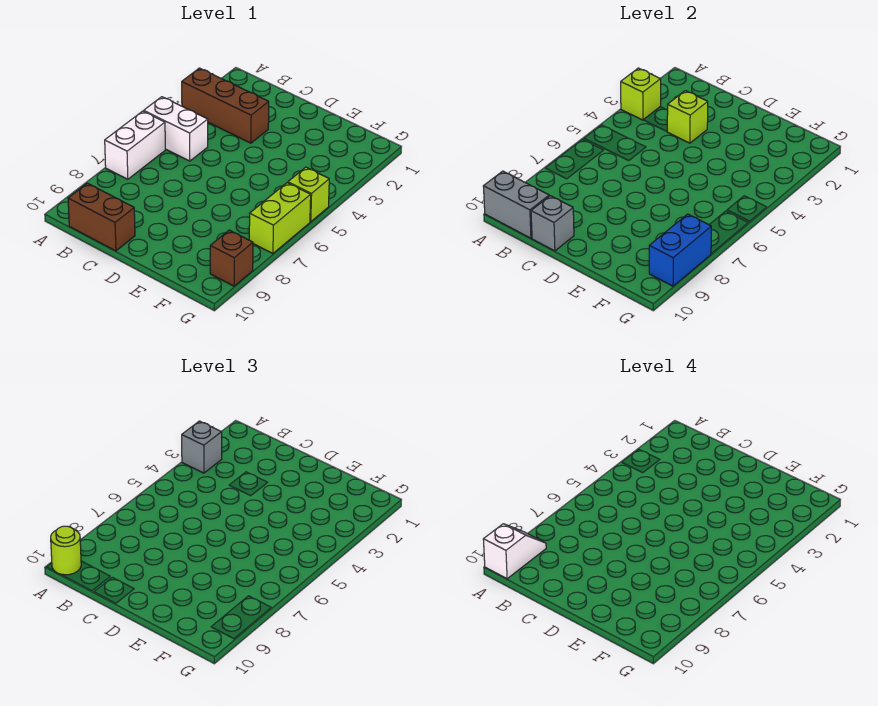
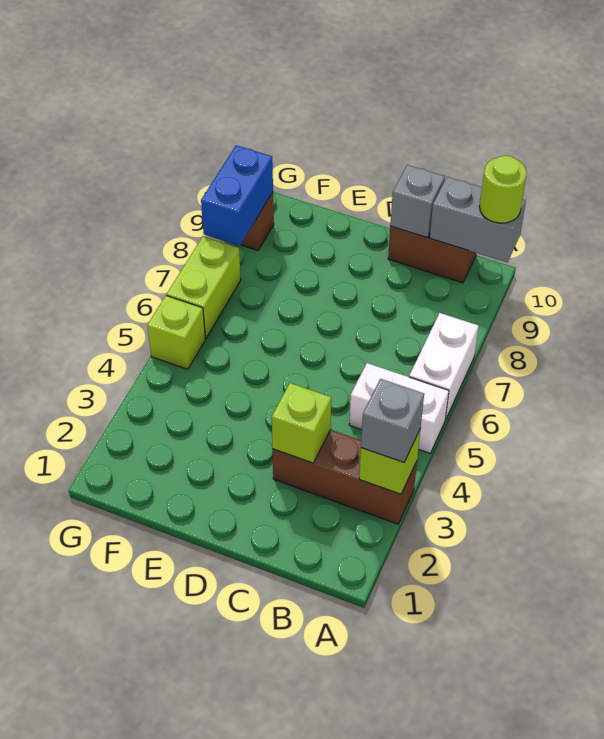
white slope A9:A10 level 4 top 10 -> none

